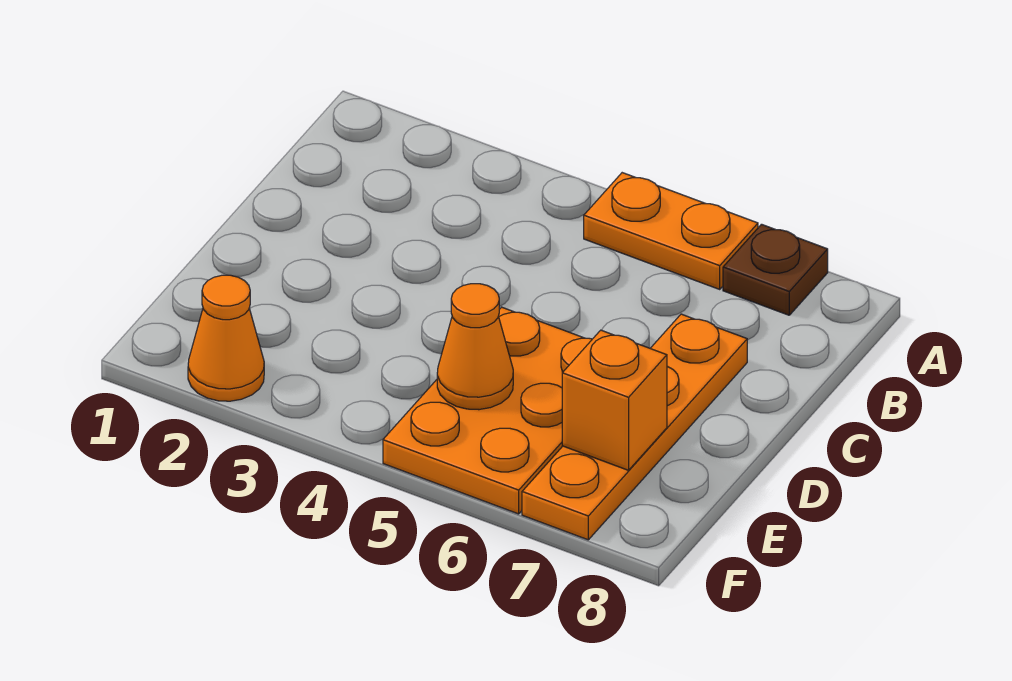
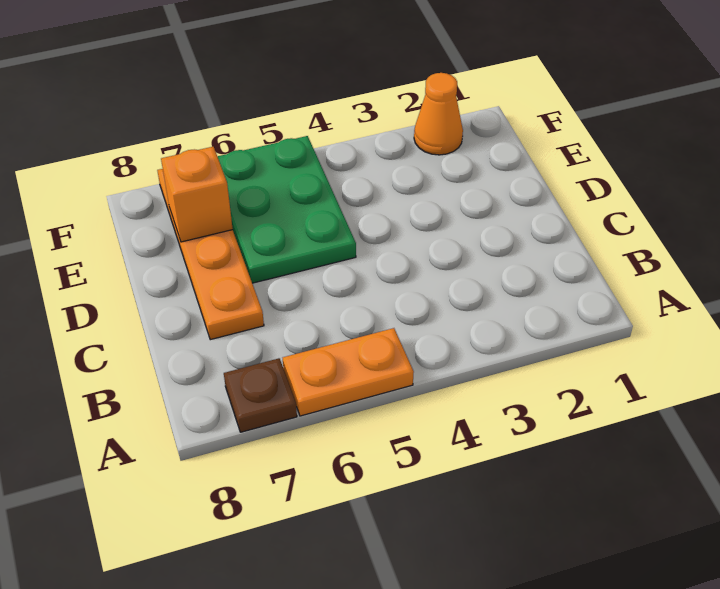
orange plate D5:F6 level 1 -> green plate D5:F6 level 1
orange cone E5 level 2 -> none

